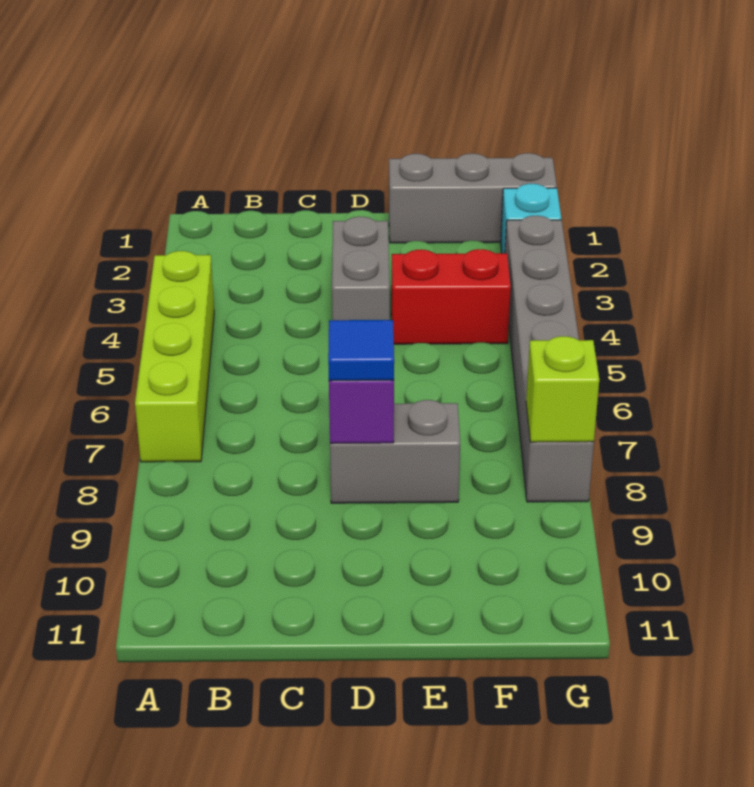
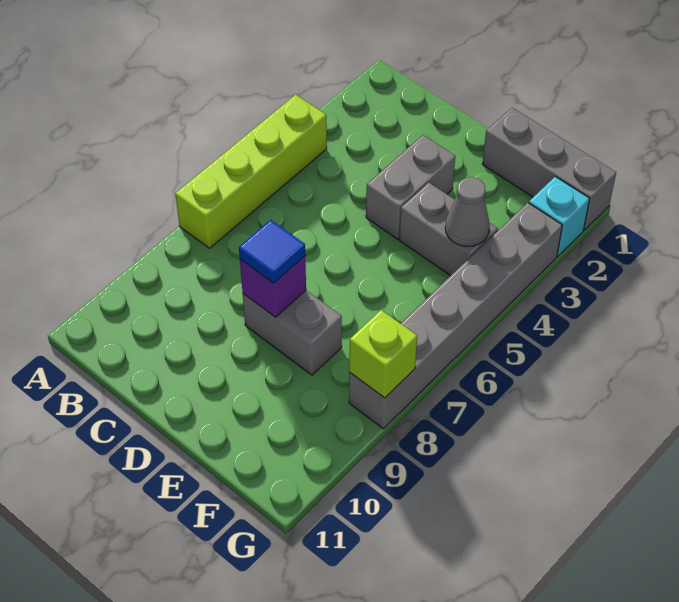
red brick E4:F4 level 1 -> grey brick E4:F4 level 1
none -> grey cone F4 level 2

